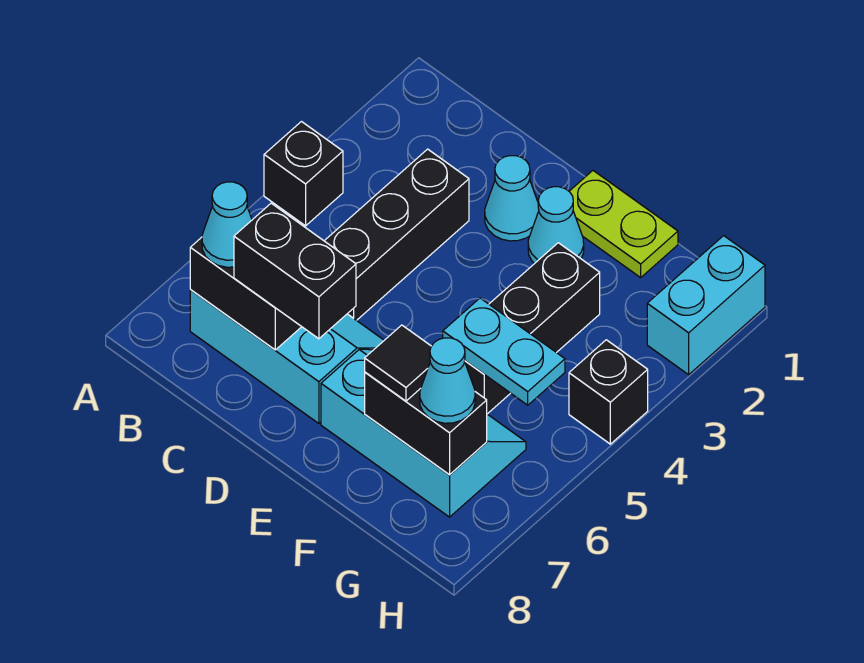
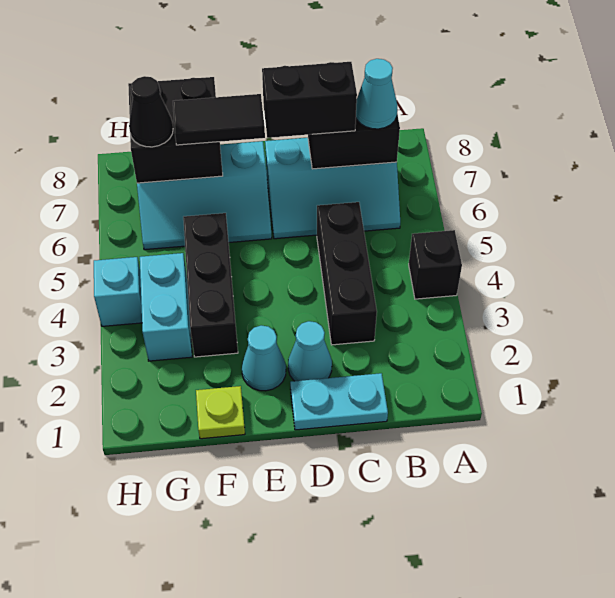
lime plate E1:F1 level 1 -> lime plate F1 level 1
cyan plate F5:G5 level 2 -> cyan plate C1:D1 level 1
black brick F7:G7 level 2 -> black brick F7:G8 level 2
black tile F7 level 3 -> black tile E7:F7 level 3
cyan cone G7 level 3 -> black cone G7 level 3
cyan brick H1:H2 level 1 -> cyan brick G3:G4 level 1
black brick H4 level 1 -> cyan brick H4 level 1

